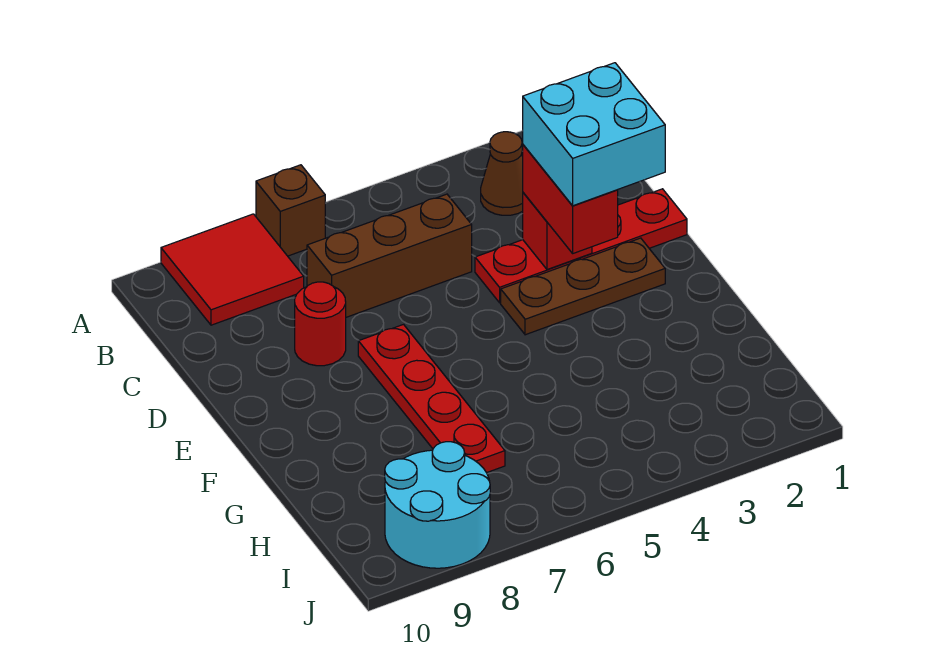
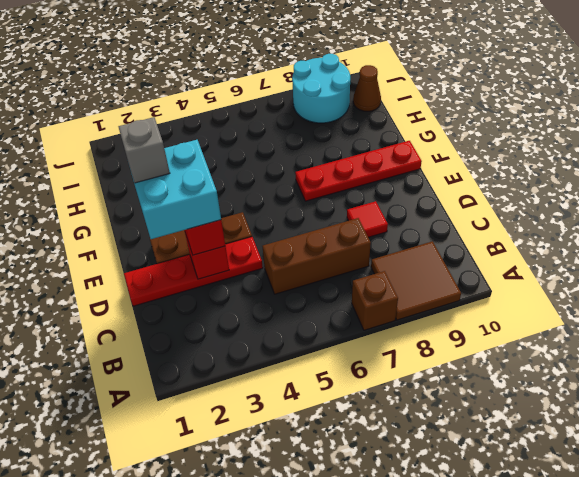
red tile A8:B9 level 1 -> brown tile A8:B9 level 1
brown cone B3 level 1 -> brown cone I10 level 1
red round brick D8 level 1 -> red tile D8 level 1
none -> grey brick E2 level 5
red plate E7:H7 level 1 -> red plate F7:F10 level 1

